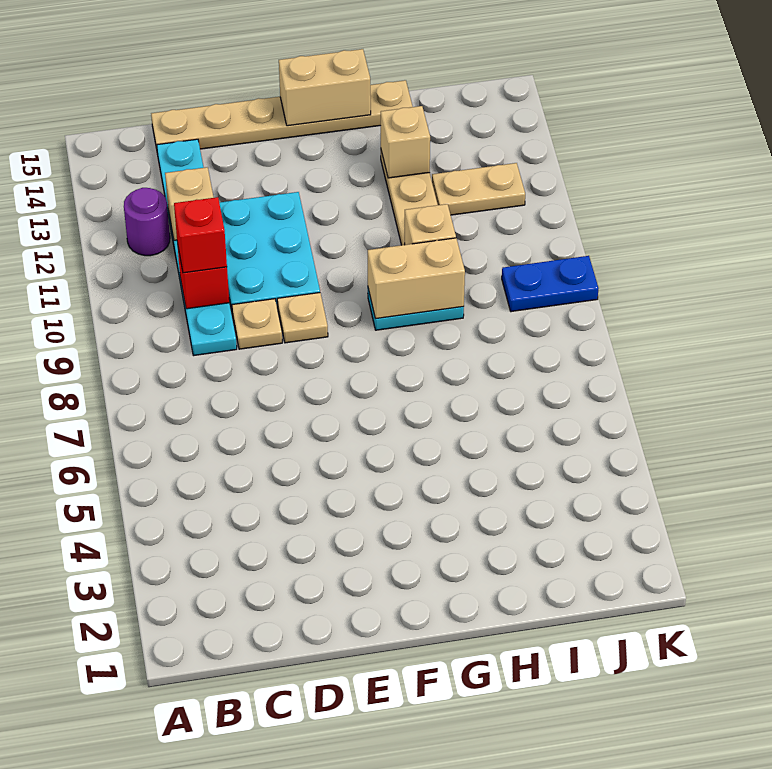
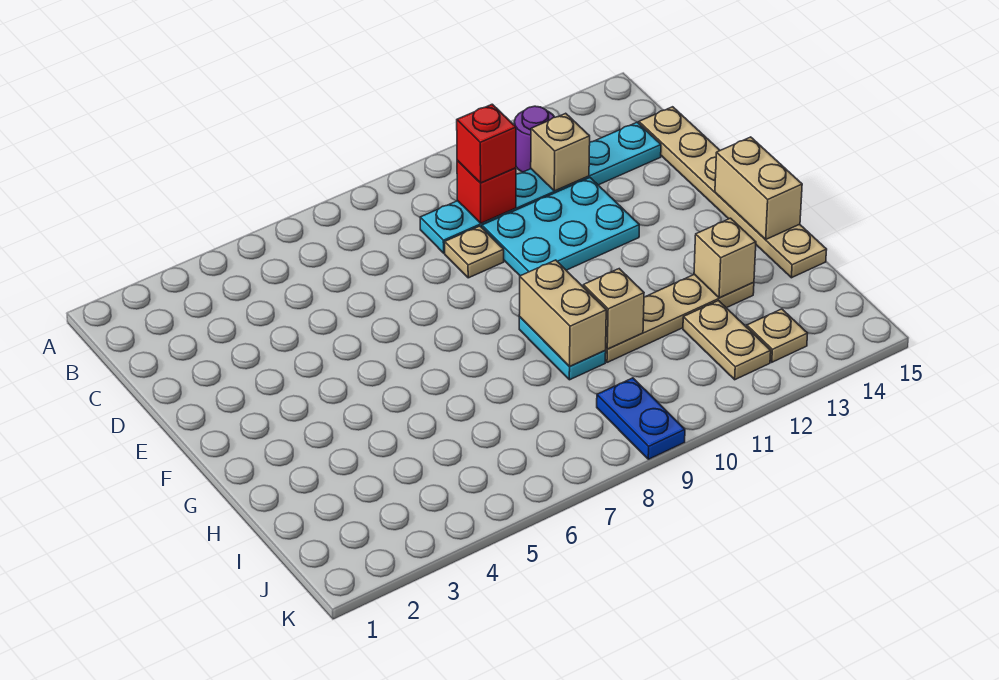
tan plate E9 level 1 -> tan plate J13 level 1

